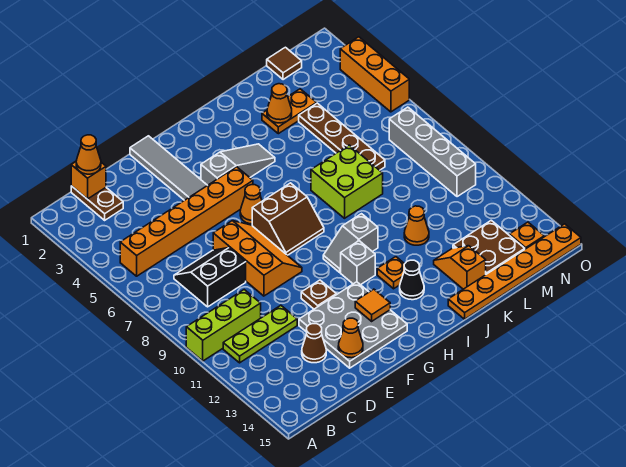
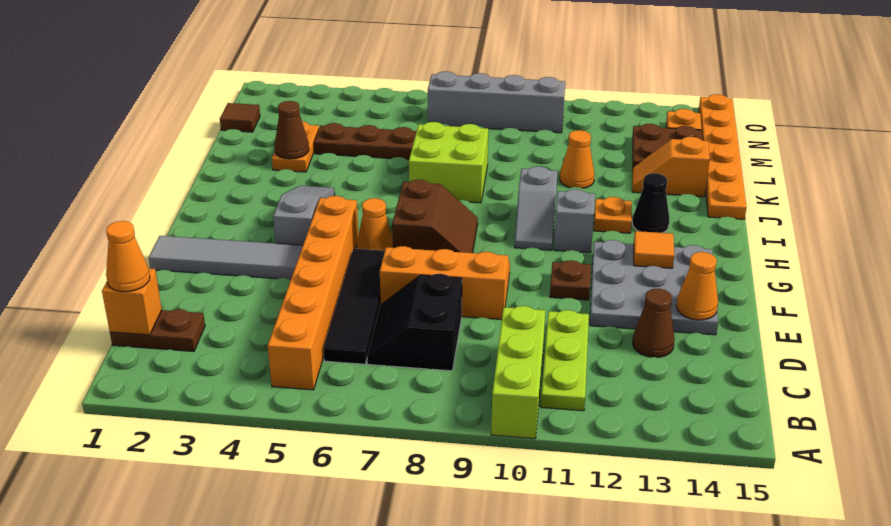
none -> black tile C6:F6 level 1
orange cone K3 level 2 -> brown cone K3 level 2
orange brick O3:O5 level 1 -> none

